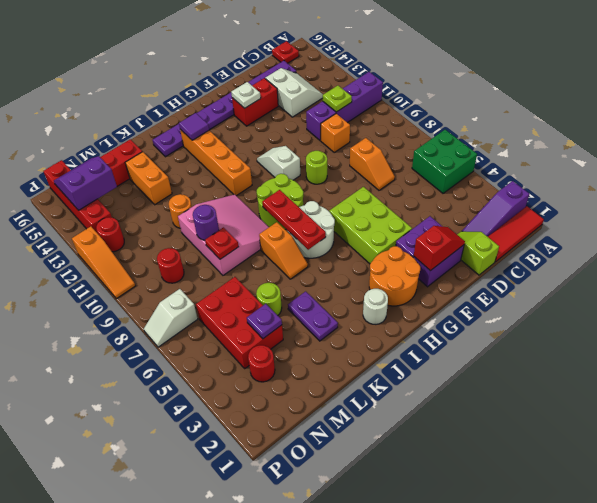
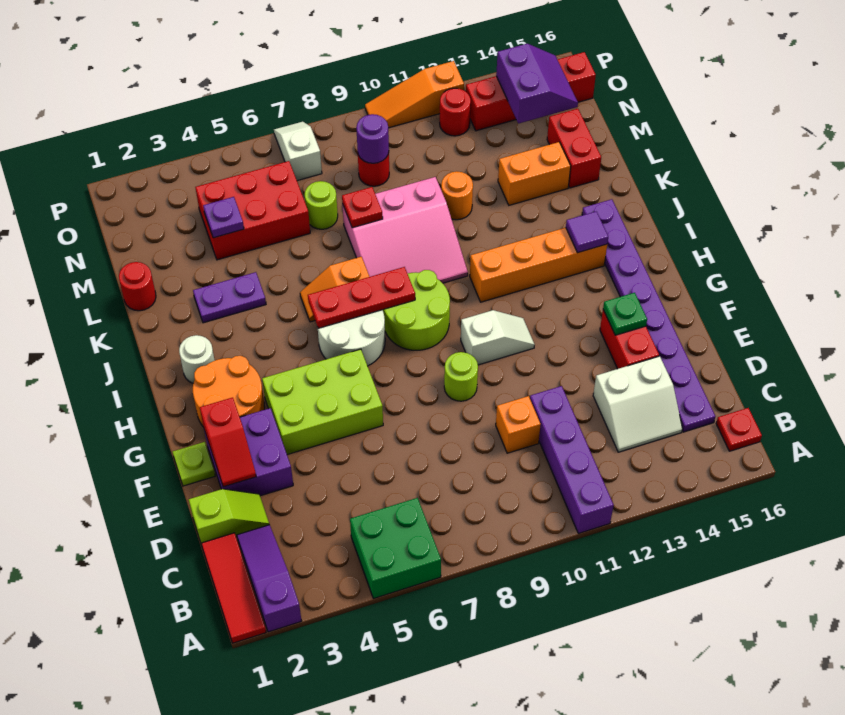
lime plate C11 level 2 -> lime plate F1 level 1
orange slope D7:D8 level 1 top 8 -> none
white plate F14 level 2 -> green plate F14 level 2
lime round brick L5 level 1 -> lime round brick M7 level 1
purple round brick L9 level 2 -> purple round brick N9 level 2
red round brick N3 level 1 -> red round brick L1 level 1

